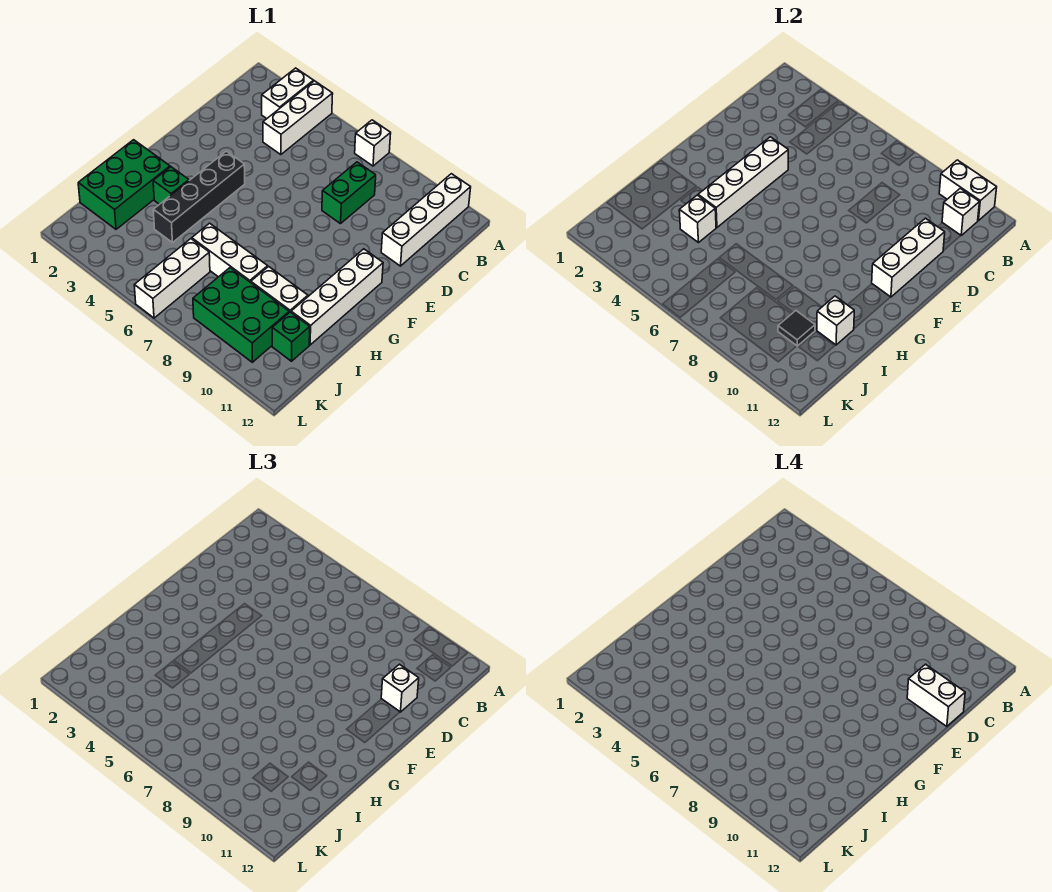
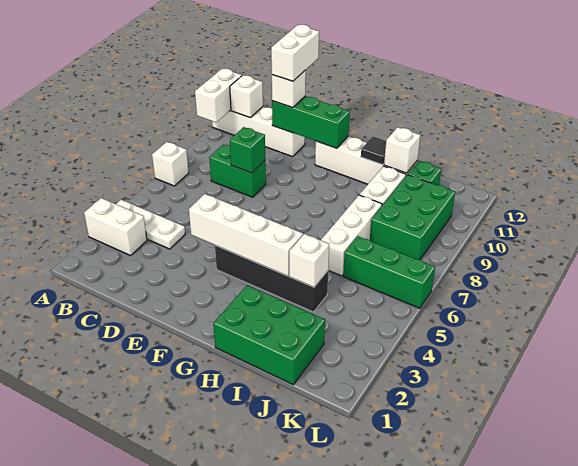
white brick A4:C4 level 1 -> white plate A4:C4 level 1
white brick D11:F11 level 2 -> green brick D11:F11 level 2
green brick H3 level 1 -> green brick D8 level 2
white brick J6:L6 level 1 -> green brick J6:L6 level 1
black tile J10 level 2 -> black tile H11 level 2

